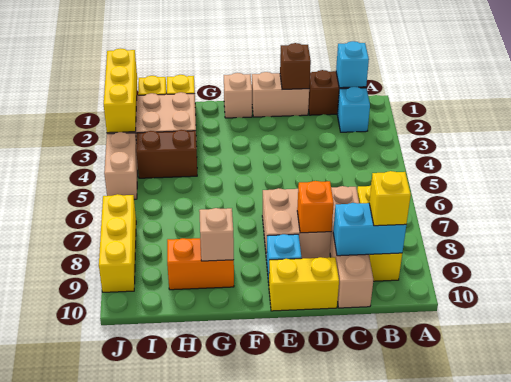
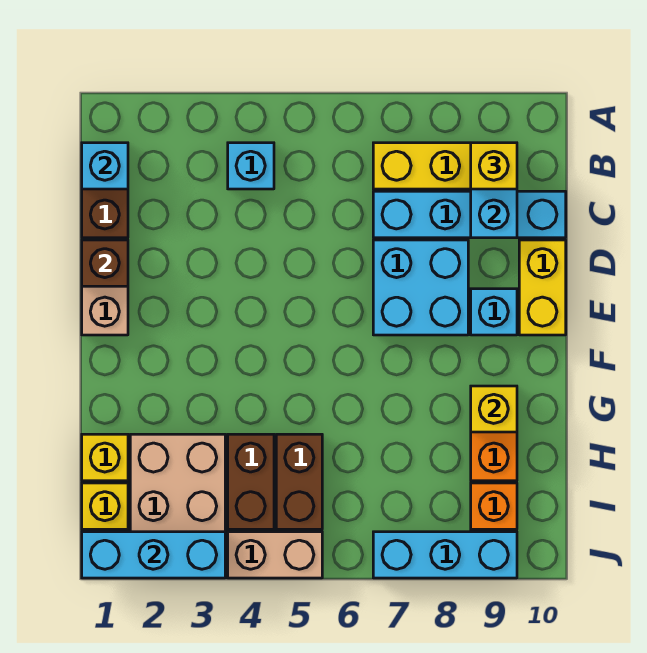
cyan brick B2 level 1 -> cyan brick B4 level 1
tan brick C7:C10 level 1 -> cyan brick C7:C10 level 1
tan brick D7:E8 level 1 -> cyan brick D7:E8 level 1
orange brick D8 level 2 -> orange brick I9 level 1
tan brick F1 level 1 -> none
tan brick G9 level 2 -> yellow brick G9 level 2
none -> brown brick H5:I5 level 1
yellow brick J1:J3 level 2 -> cyan brick J1:J3 level 2
yellow brick J7:J9 level 1 -> cyan brick J7:J9 level 1

